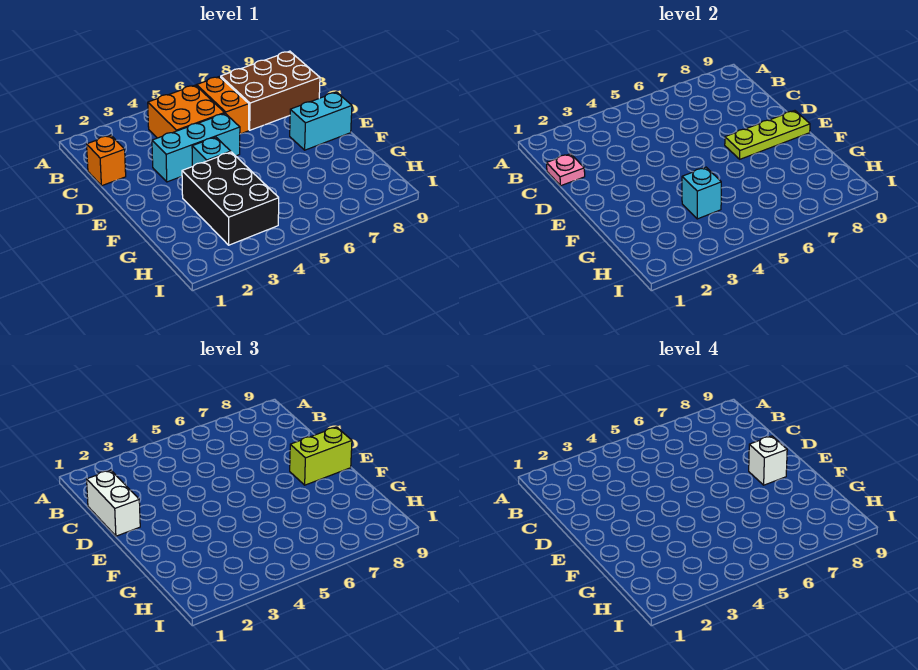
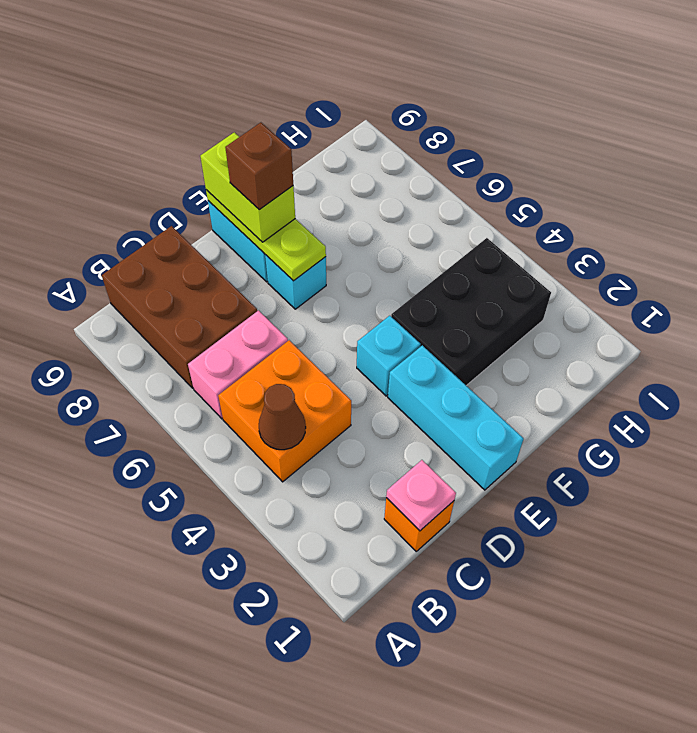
none -> brown cone B4 level 2
orange brick B6:C6 level 1 -> pink brick B6:C6 level 1
white brick C1:D1 level 3 -> none
cyan brick D3:D5 level 1 -> cyan brick E1:E3 level 1
white brick E8 level 4 -> brown brick E8 level 4
cyan brick G4 level 2 -> cyan brick E7 level 1

